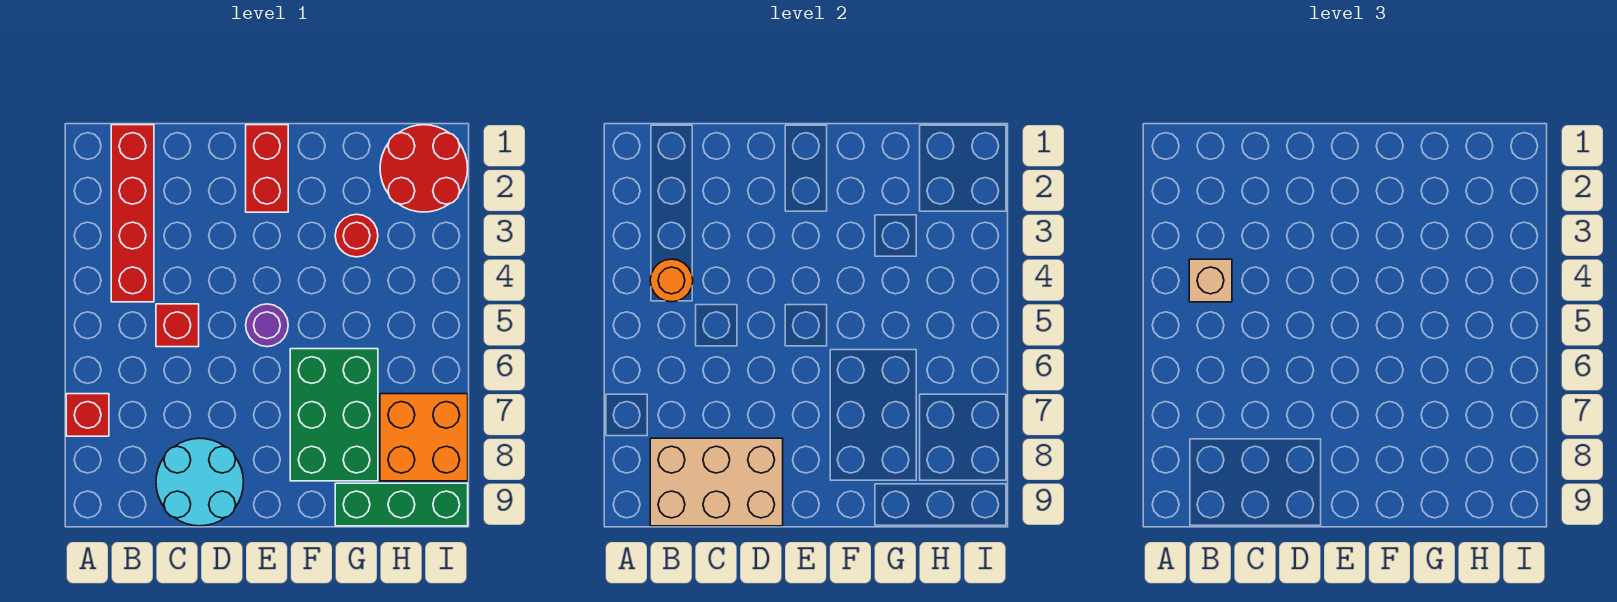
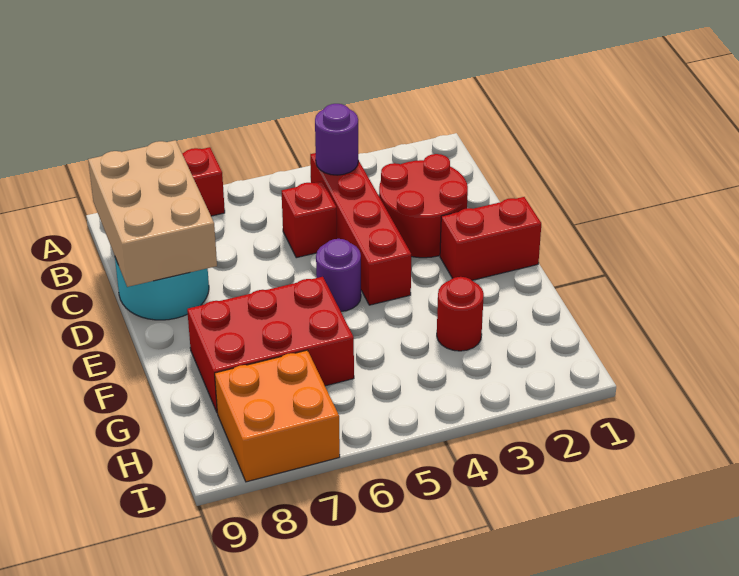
red brick B1:B4 level 1 -> red brick B4:E4 level 1
orange round brick B4 level 2 -> purple round brick B4 level 2
tan brick B4 level 3 -> none
green brick F6:G8 level 1 -> red brick F6:G8 level 1
green brick G9:I9 level 1 -> none
red round brick H1:I2 level 1 -> red round brick C2:D3 level 1

